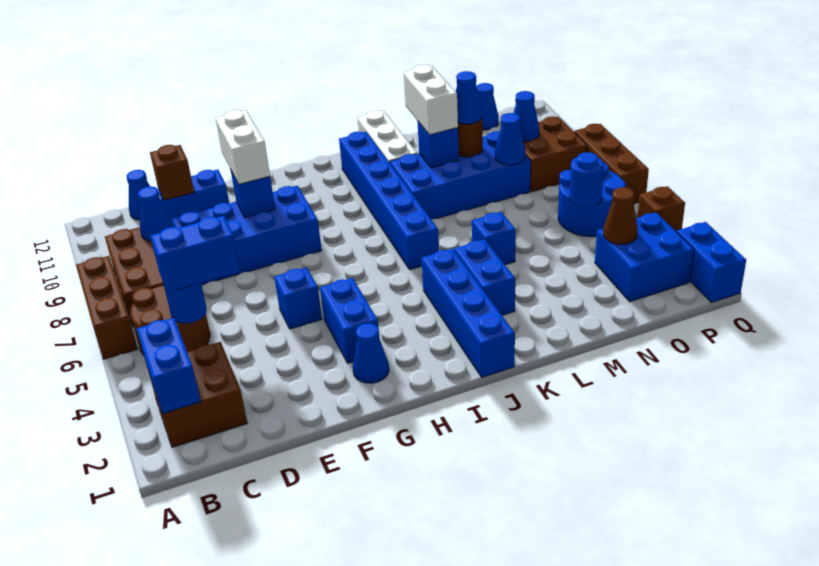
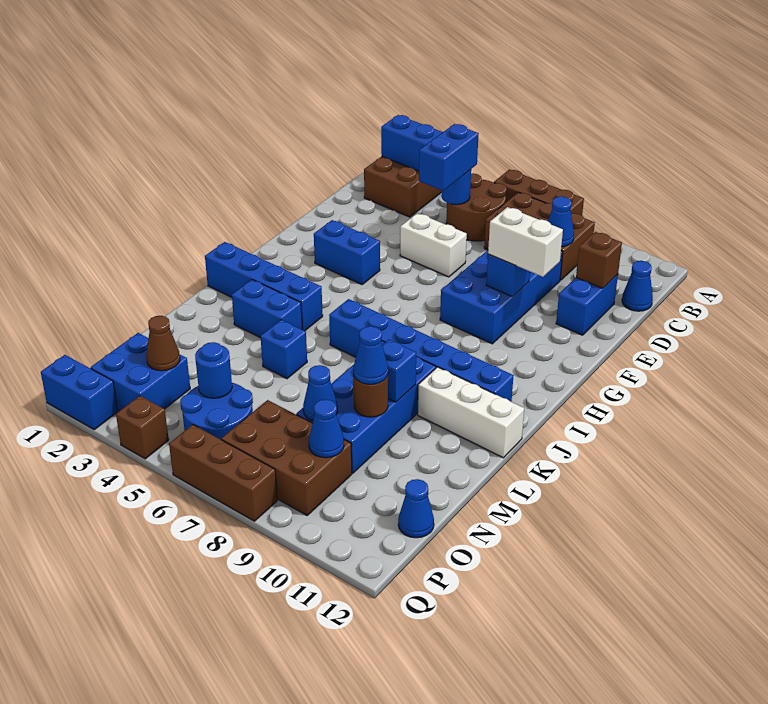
blue brick F5 level 1 -> none
blue cone G2 level 1 -> none
white brick L9:L10 level 3 -> white brick E5:E6 level 1
brown brick O8:P9 level 1 -> brown brick O7:P9 level 1

